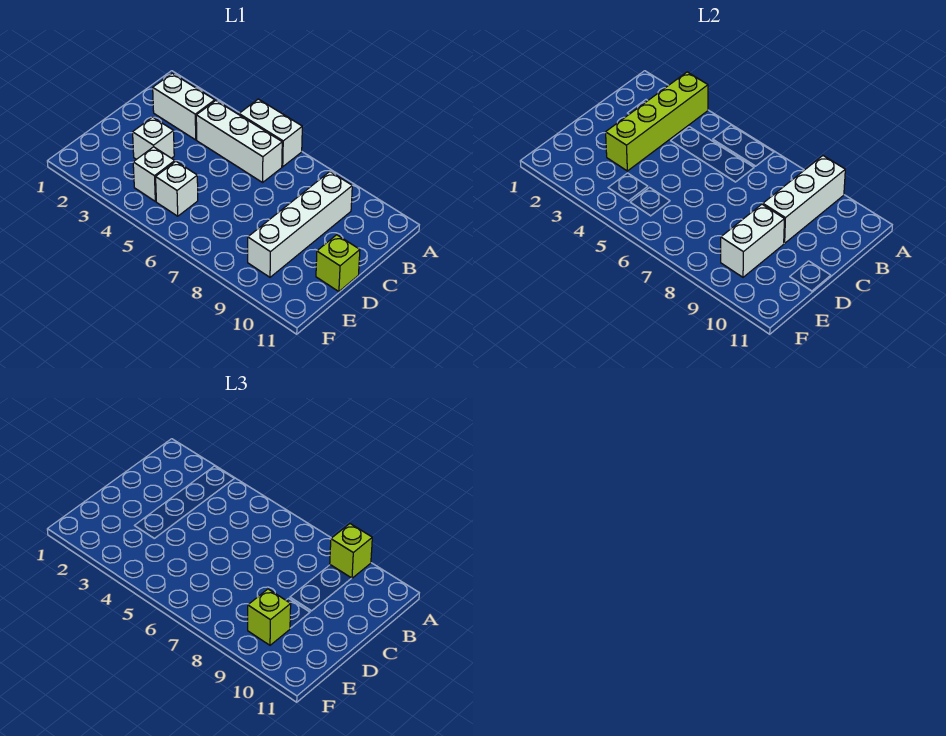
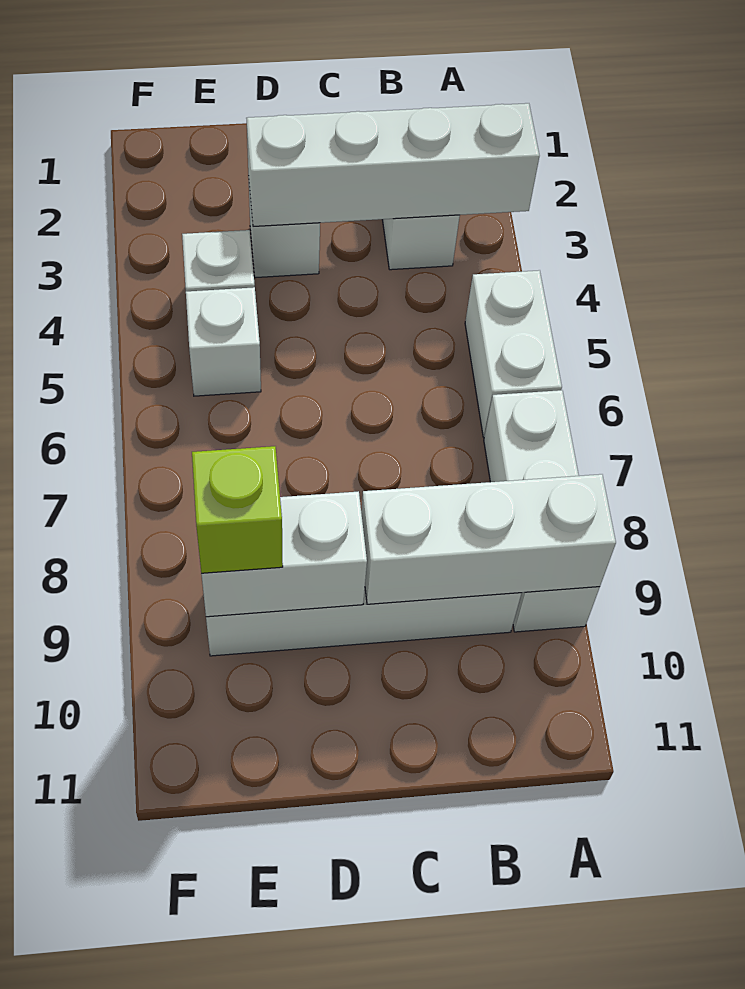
lime brick A3:D3 level 2 -> white brick A3:D3 level 2
lime brick A9 level 3 -> none
white brick B4:B6 level 1 -> white brick A7:A9 level 1
lime brick D11 level 1 -> none

